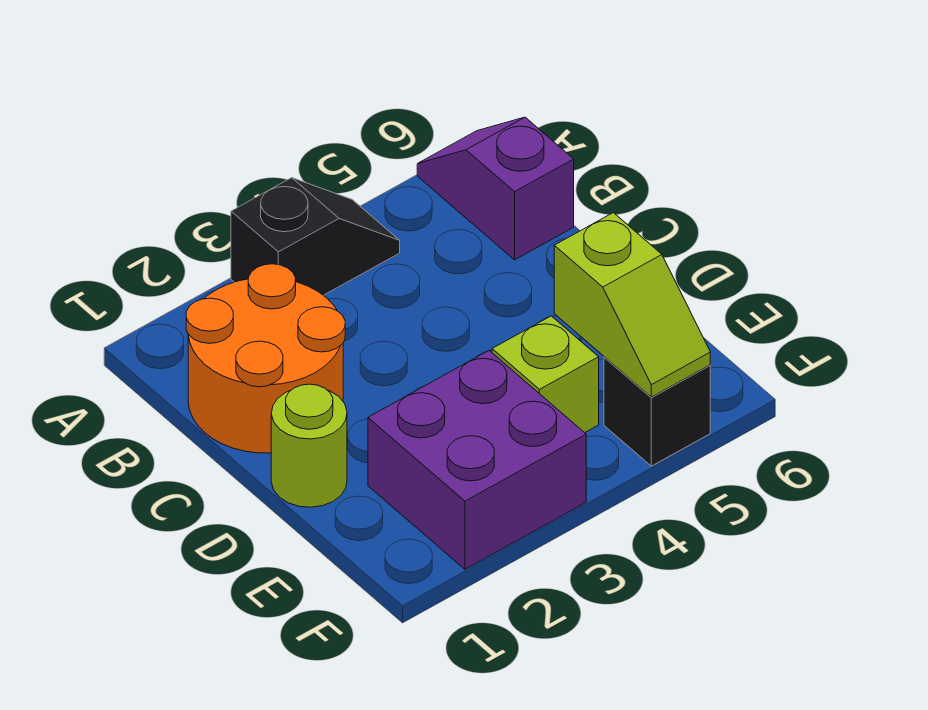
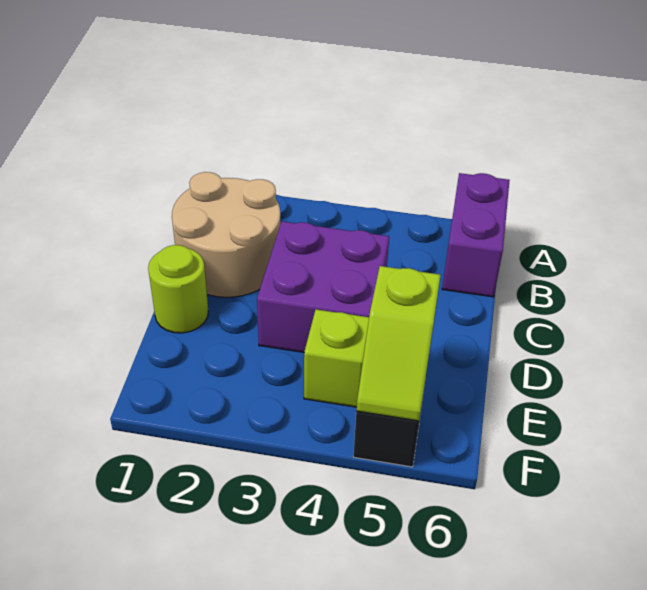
black slope A3:A4 level 1 top 3 -> none
purple slope A6:B6 level 1 top B -> purple brick A6:B6 level 1
orange round brick B1:C2 level 1 -> tan round brick B1:C2 level 1
purple brick E2:F3 level 1 -> purple brick C3:D4 level 1

